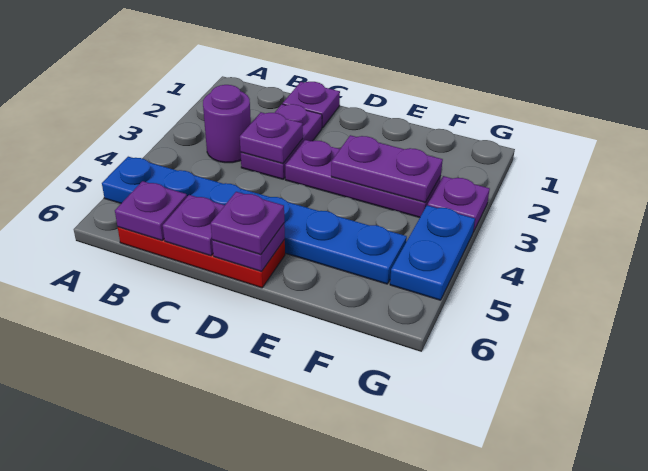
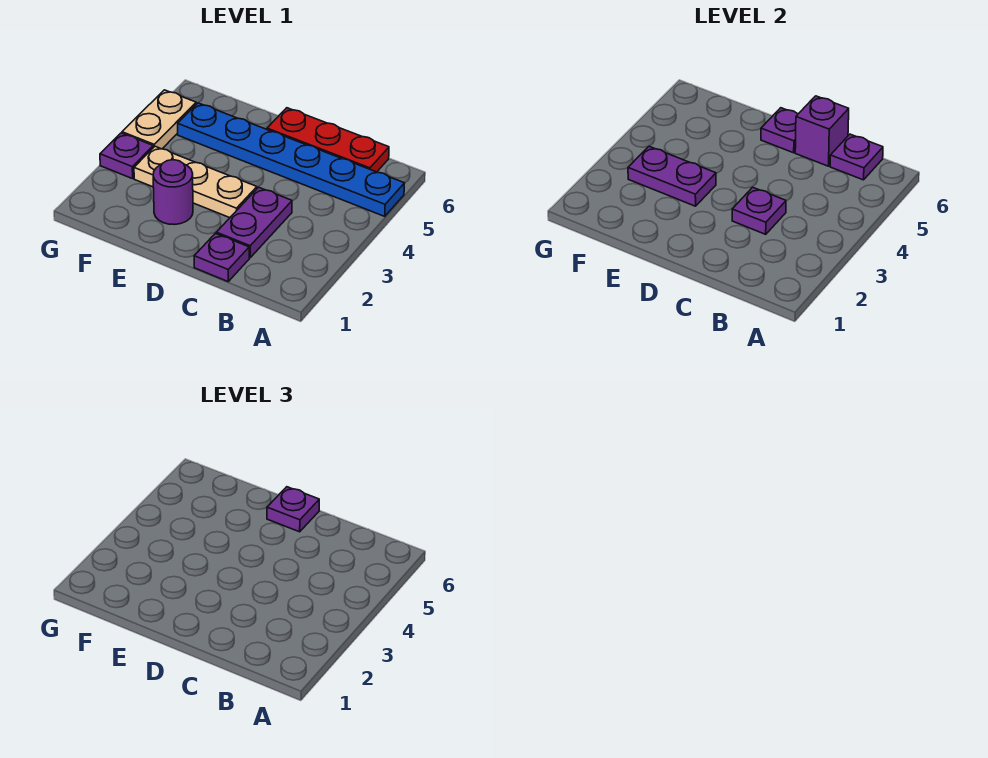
purple round brick B3 level 1 -> purple round brick E2 level 1
purple plate C6 level 2 -> purple brick C6 level 2
purple plate D3:F3 level 1 -> tan plate D3:F3 level 1
blue plate G4:G5 level 1 -> tan plate G4:G5 level 1

